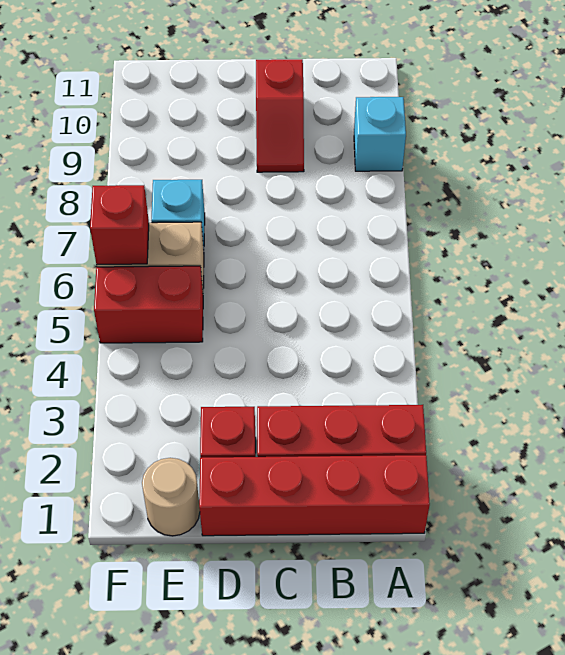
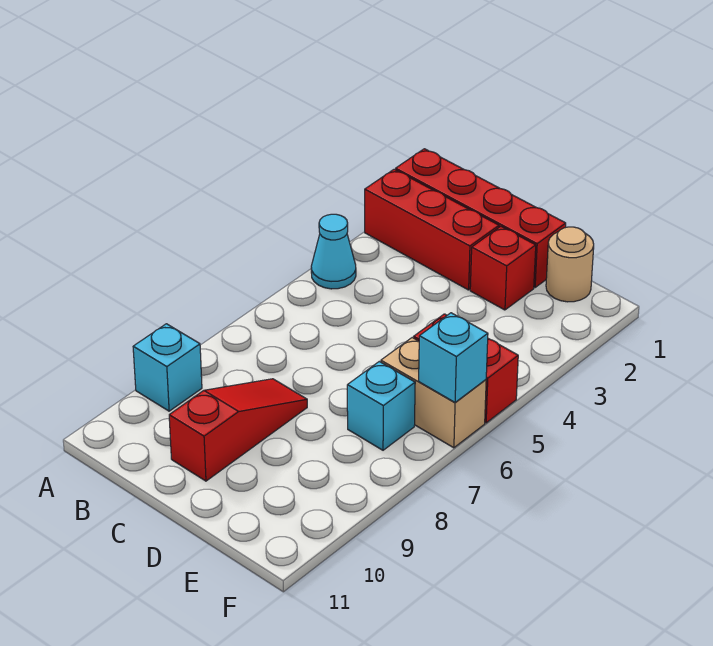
none -> cyan cone A4 level 1
red slope C9:C10 level 1 top 10 -> red slope C8:C10 level 1 top 10
red brick F6 level 2 -> cyan brick F6 level 2

